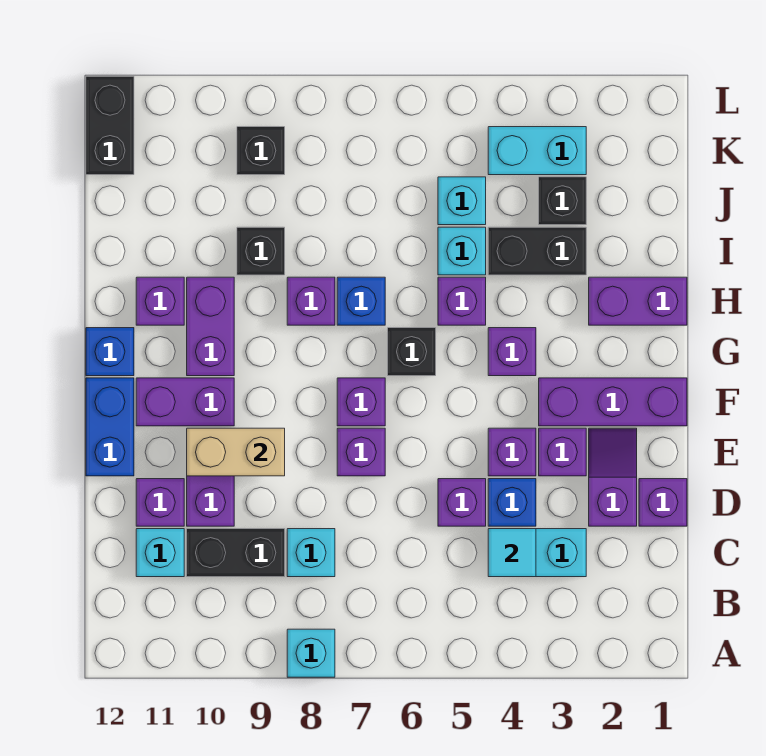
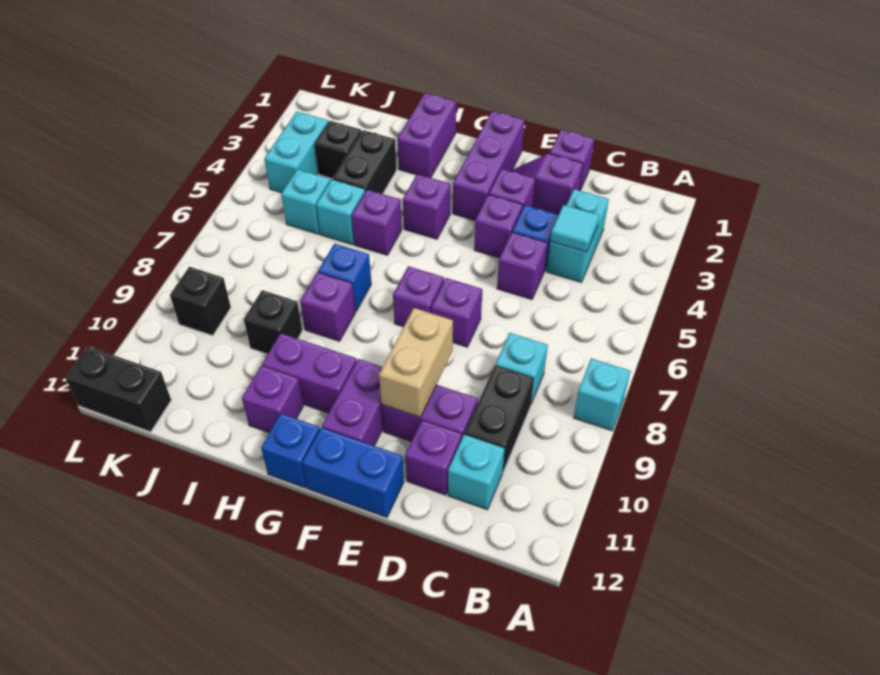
black brick G6 level 1 -> none

